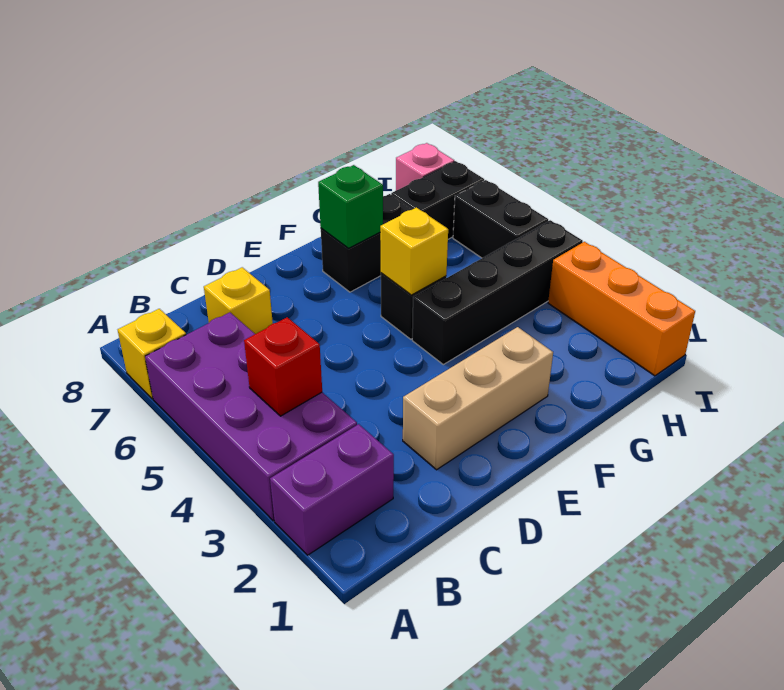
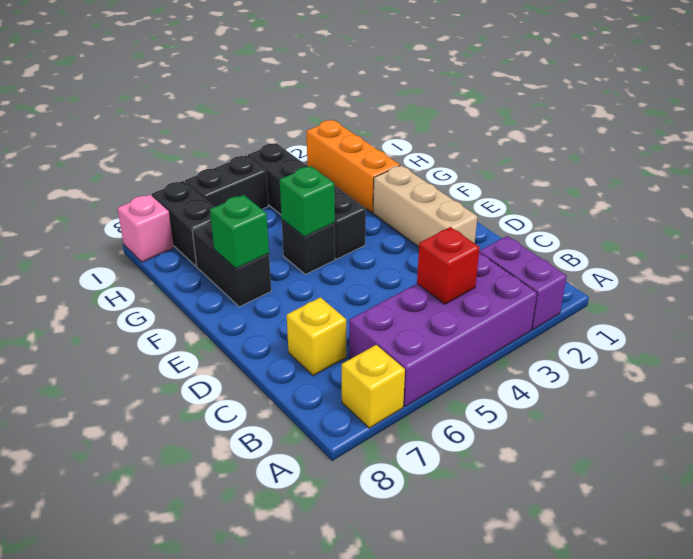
yellow brick F5 level 2 -> green brick F5 level 2
orange brick I1:I3 level 1 -> orange brick G2:I2 level 1

